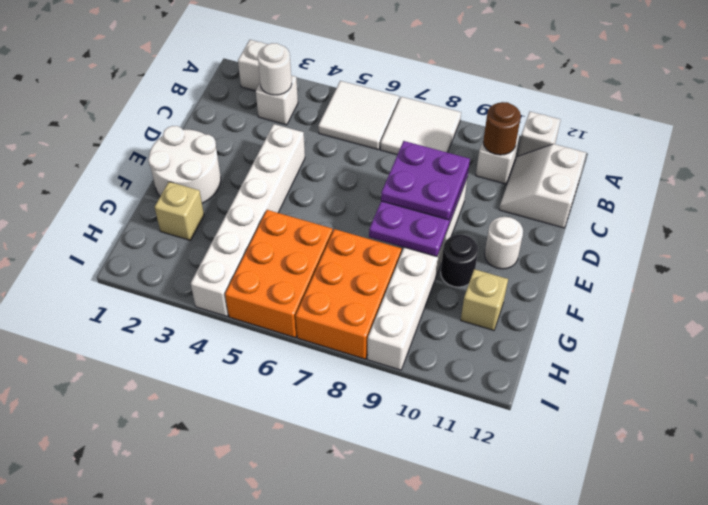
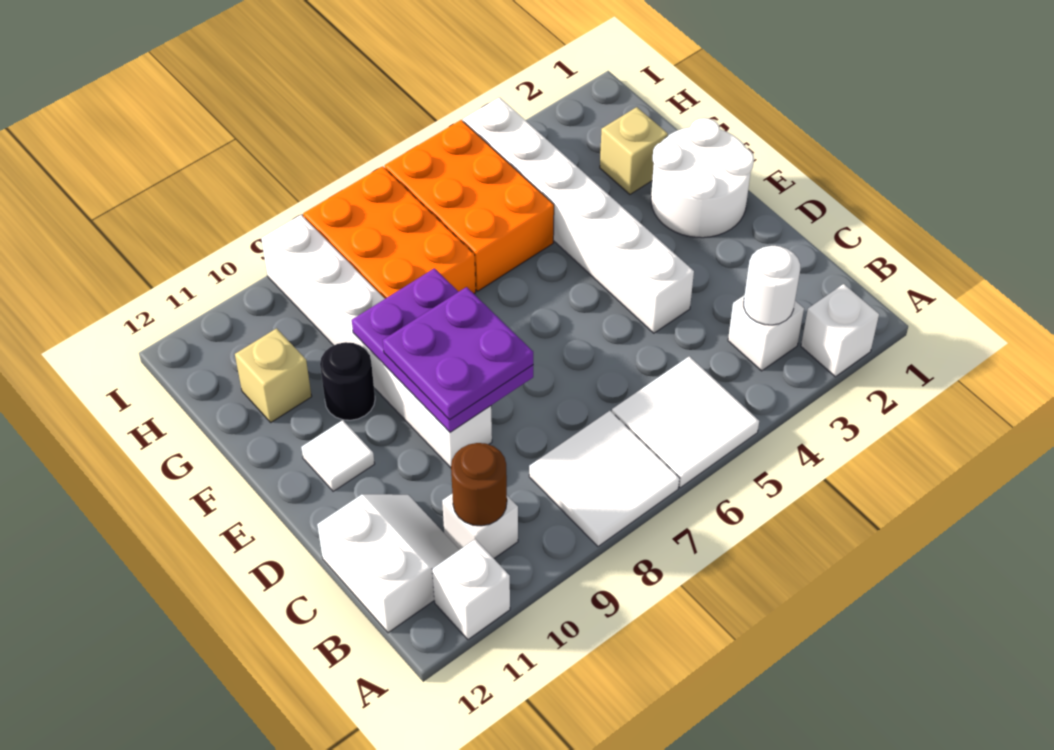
white round brick E11 level 1 -> white tile E11 level 1

